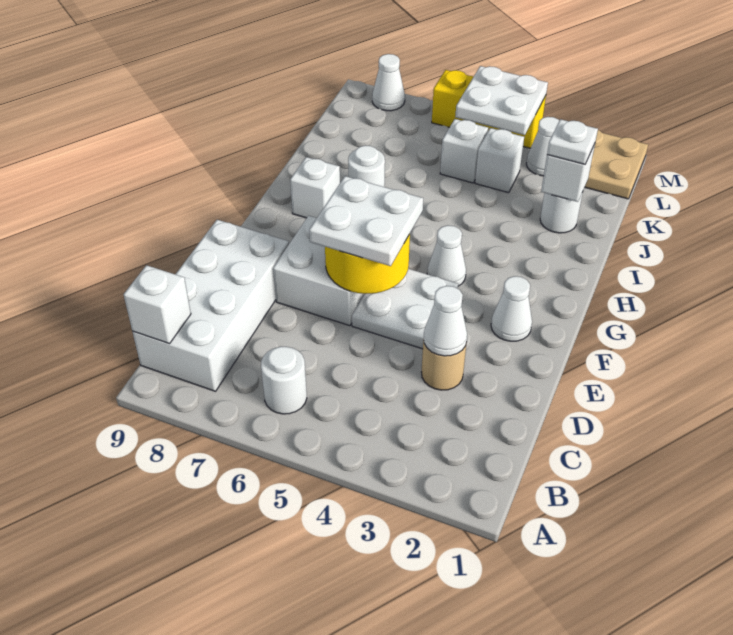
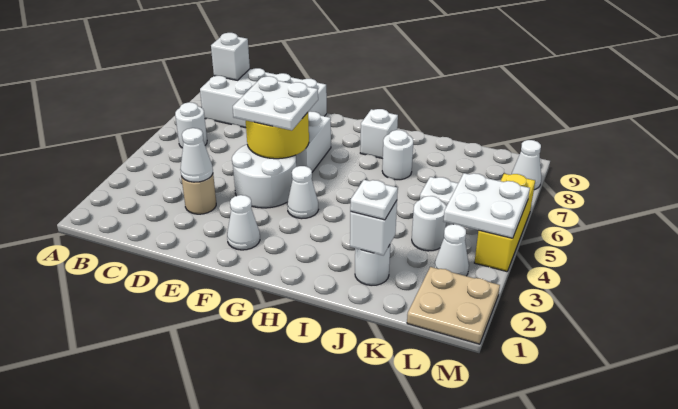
white plate E4:F5 level 1 -> white round brick E4:F5 level 1
white brick K4 level 1 -> white round brick K4 level 1

